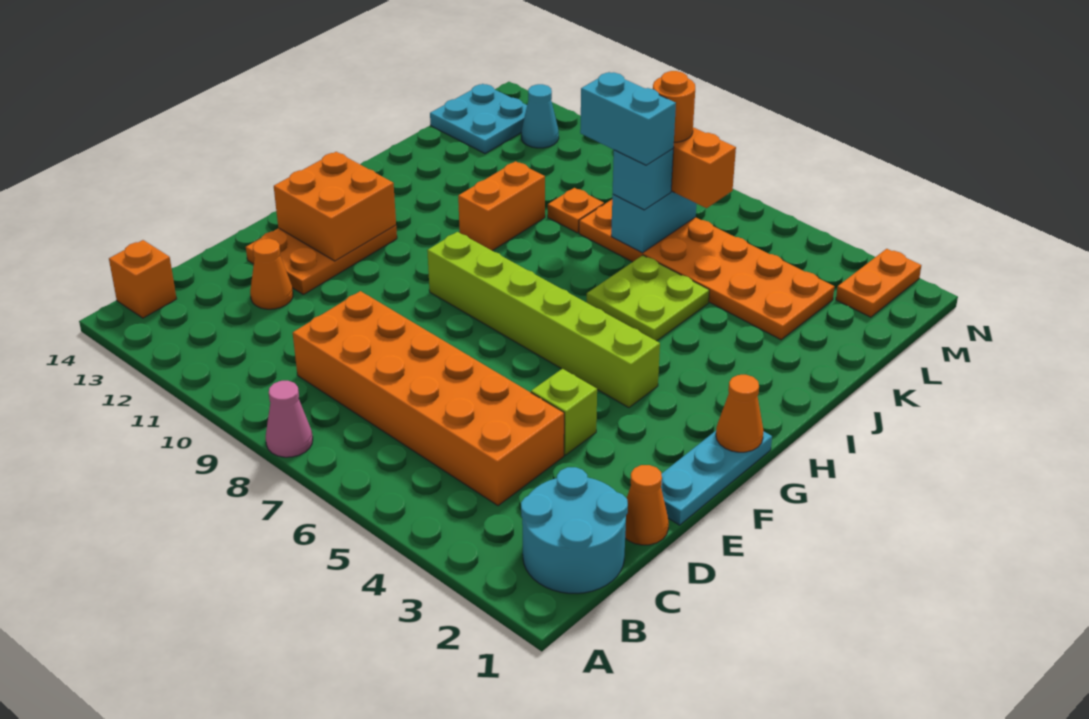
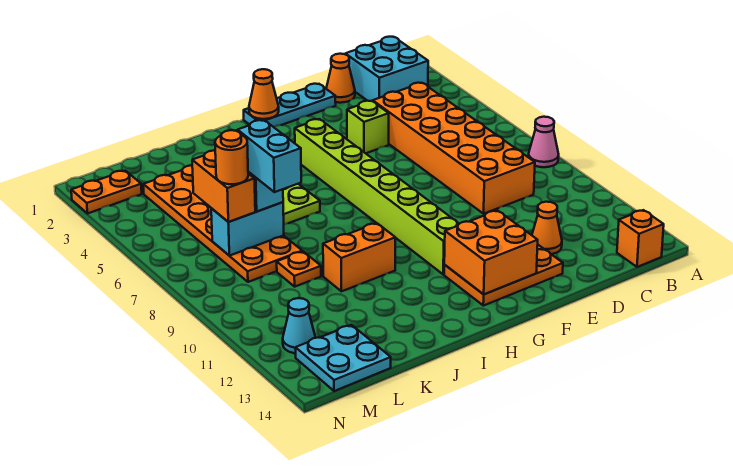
cyan round brick B1:C2 level 1 -> cyan brick B1:C2 level 1
lime brick G4:G9 level 1 -> lime brick G4:G11 level 1

